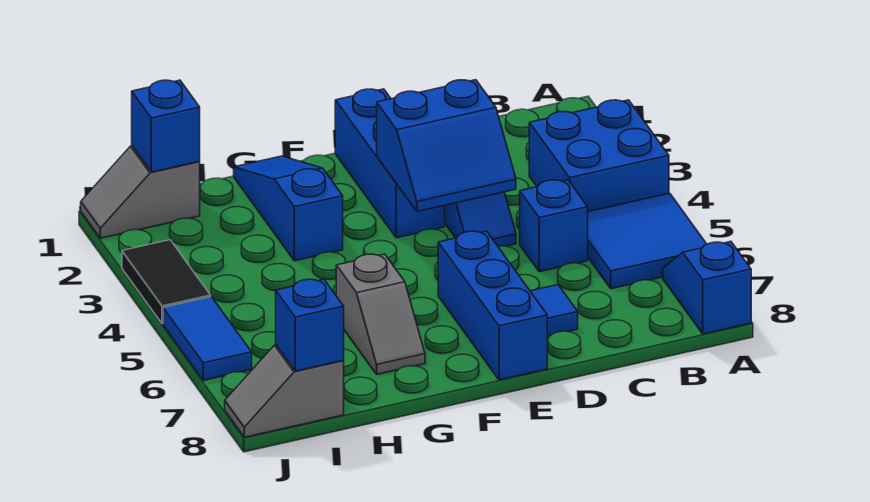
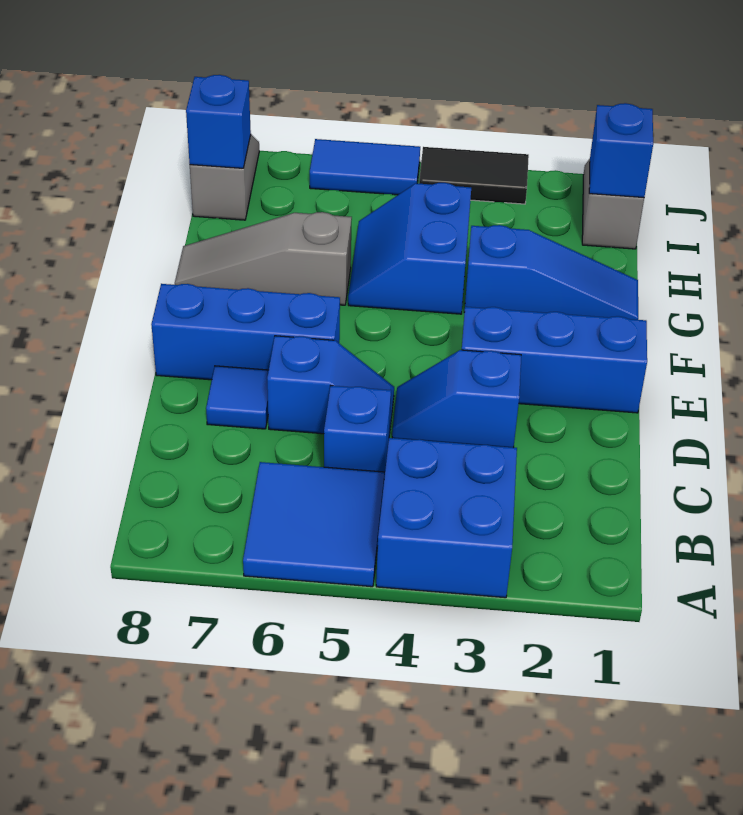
blue slope A7:A8 level 1 top 8 -> blue slope D5:D6 level 1 top 6
blue slope D3:E4 level 2 top 3 -> blue slope G4:H5 level 1 top 4
grey slope G6:G7 level 1 top 6 -> grey slope G6:G8 level 1 top 6

